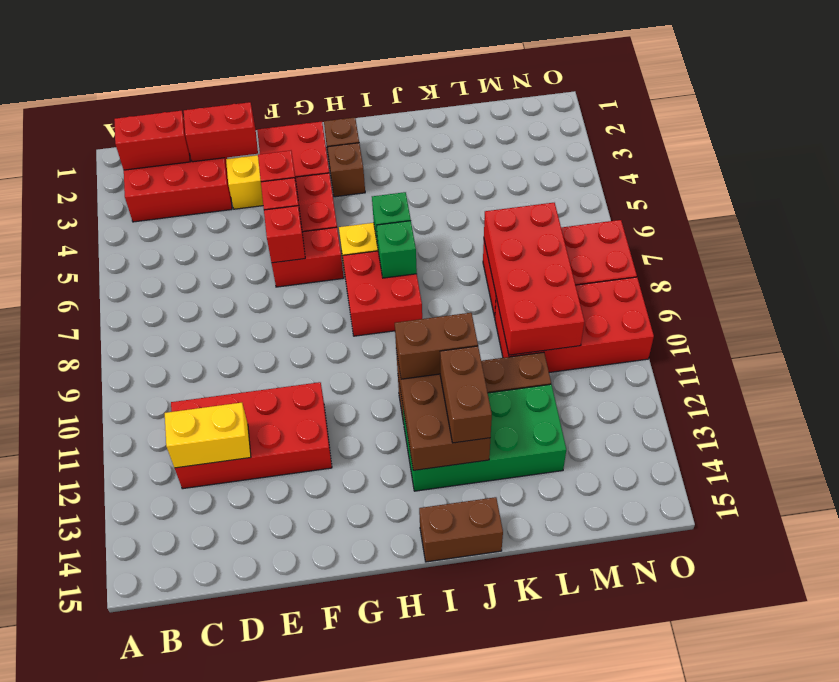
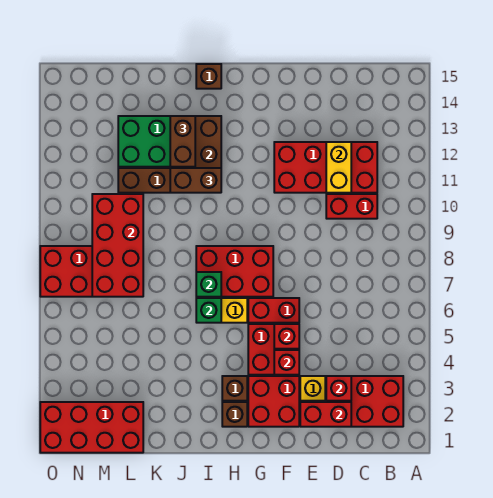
red brick B2:C2 level 2 -> red brick C10:D10 level 1
yellow brick C12:D12 level 2 -> yellow brick D11:D12 level 2
red brick F6 level 2 -> red brick D3 level 2
red brick H7:I8 level 1 -> red brick G7:I8 level 1
brown brick I15:J15 level 1 -> brown brick I15 level 1
red brick L9:O10 level 1 -> red brick L1:O2 level 1

